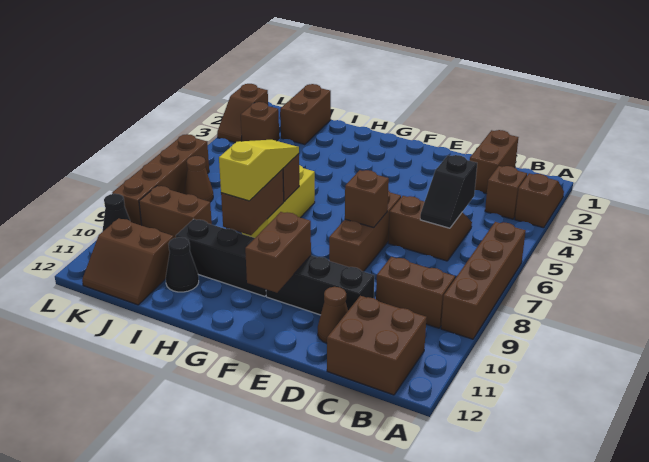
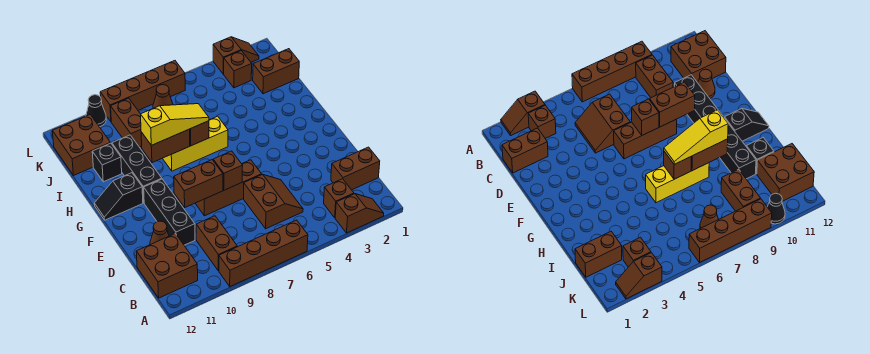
black slope C5:C6 level 2 top 5 -> black slope G11:G12 level 1 top 11
brown brick F10:F11 level 2 -> brown brick E8:E9 level 2
black cone I11 level 1 -> black brick I11 level 1
brown slope J11:K12 level 1 top 11 -> brown brick J11:K12 level 1
brown slope L2:L3 level 1 top 2 -> brown slope L2:L3 level 1 top 3

